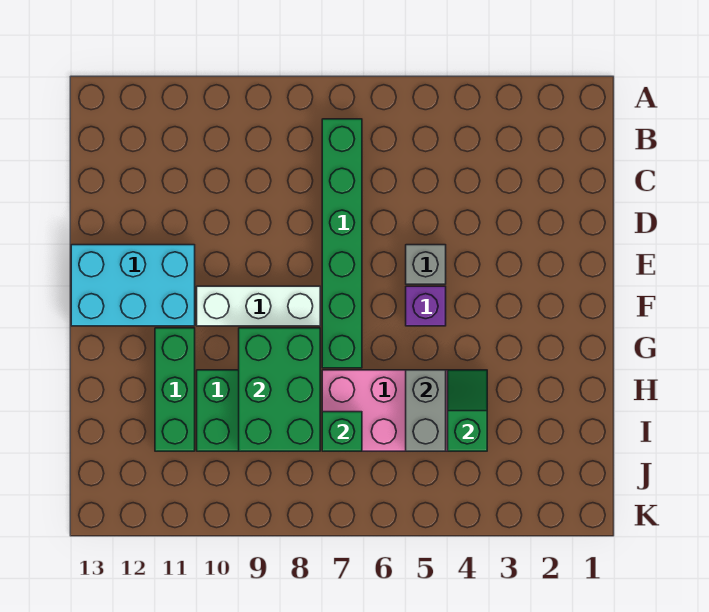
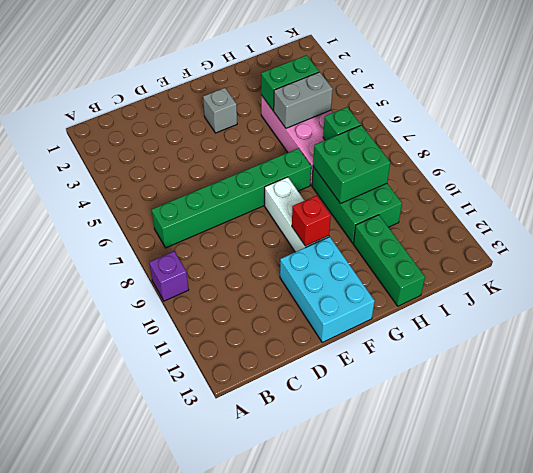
grey brick E5 level 1 -> grey brick F3 level 1
purple brick F5 level 1 -> purple brick A9 level 1
none -> red brick F10 level 2
green brick G8:I9 level 2 -> green brick H8:I9 level 2
green brick G11:I11 level 1 -> green brick H11:H13 level 1
green slope H4:I4 level 2 top I -> green brick H4:I4 level 2

